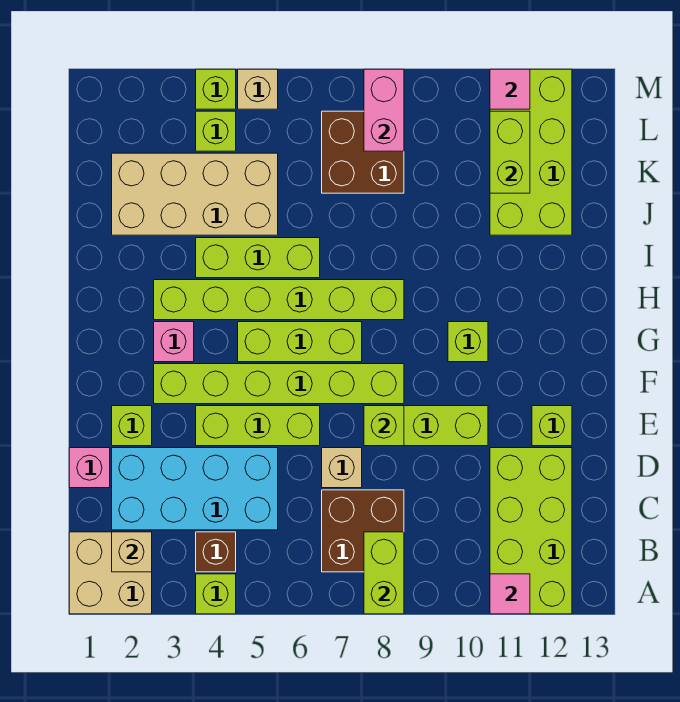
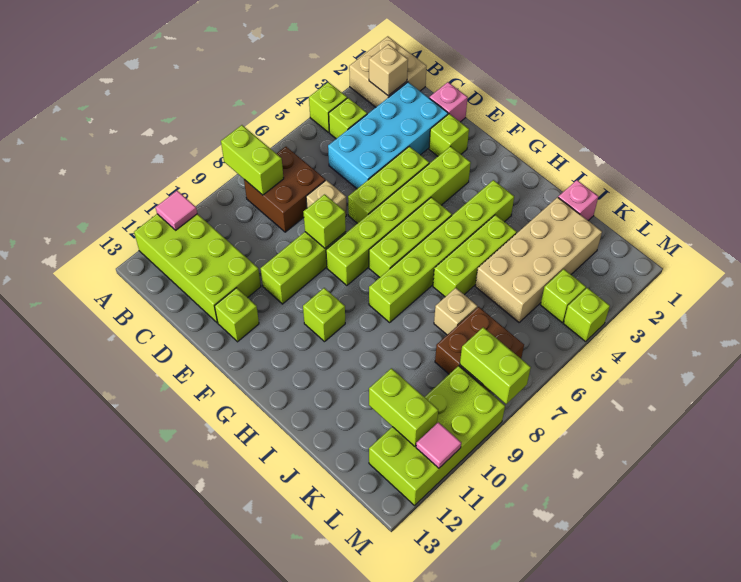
brown brick B4 level 1 -> lime brick B4 level 1
pink brick G3 level 1 -> pink brick J1 level 1
lime brick J11:M12 level 1 -> lime brick L9:M12 level 1
pink brick L8:M8 level 2 -> lime brick L8:M8 level 2
tan brick M5 level 1 -> tan brick J7 level 1

